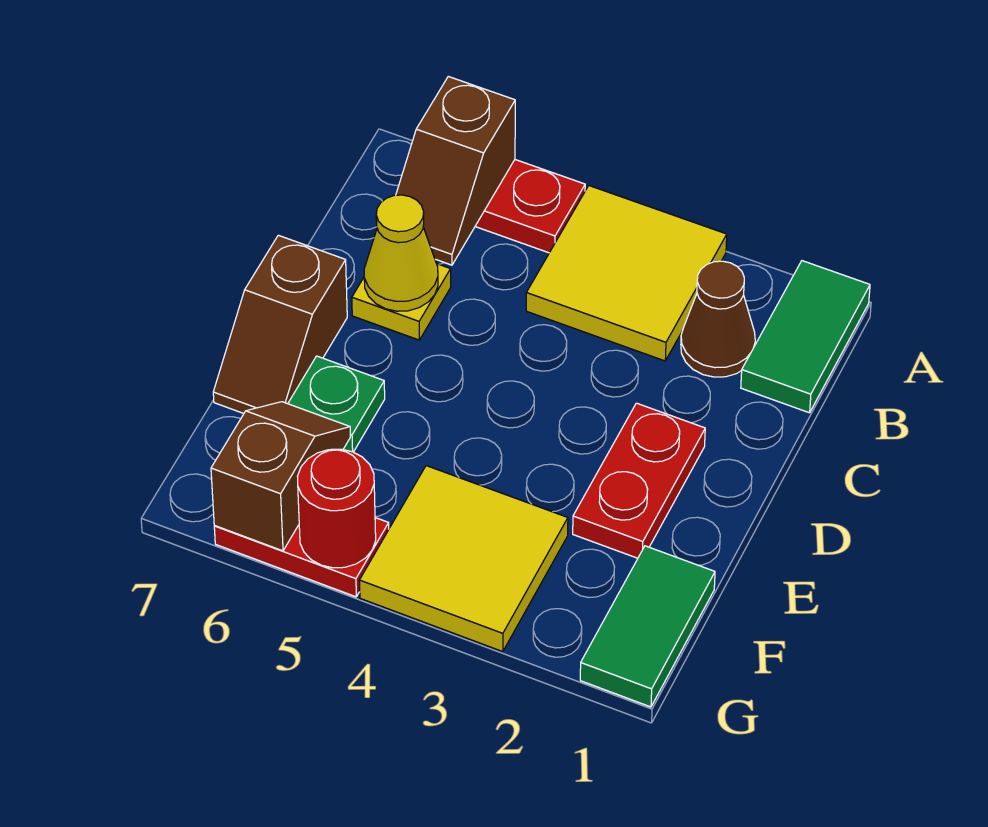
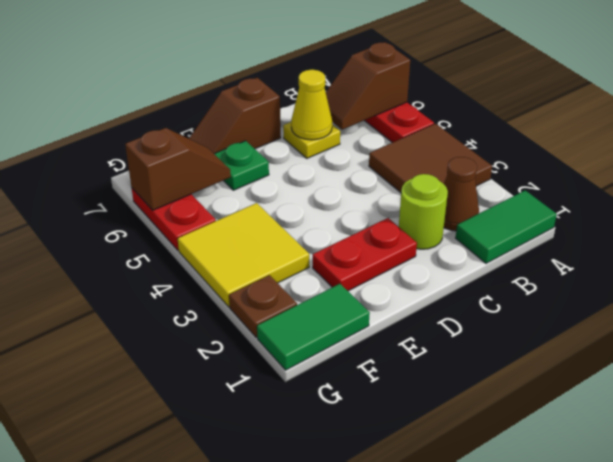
yellow tile A3:B4 level 1 -> brown tile A3:B4 level 1
none -> lime round brick C2 level 1
none -> brown plate G2 level 1
red round brick G5 level 2 -> none

